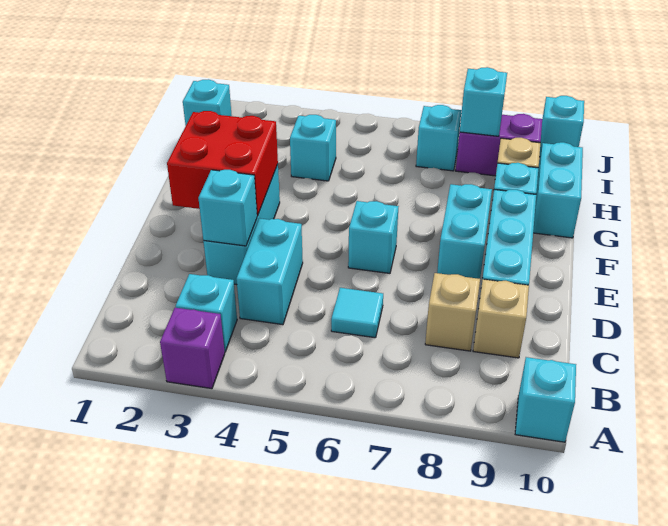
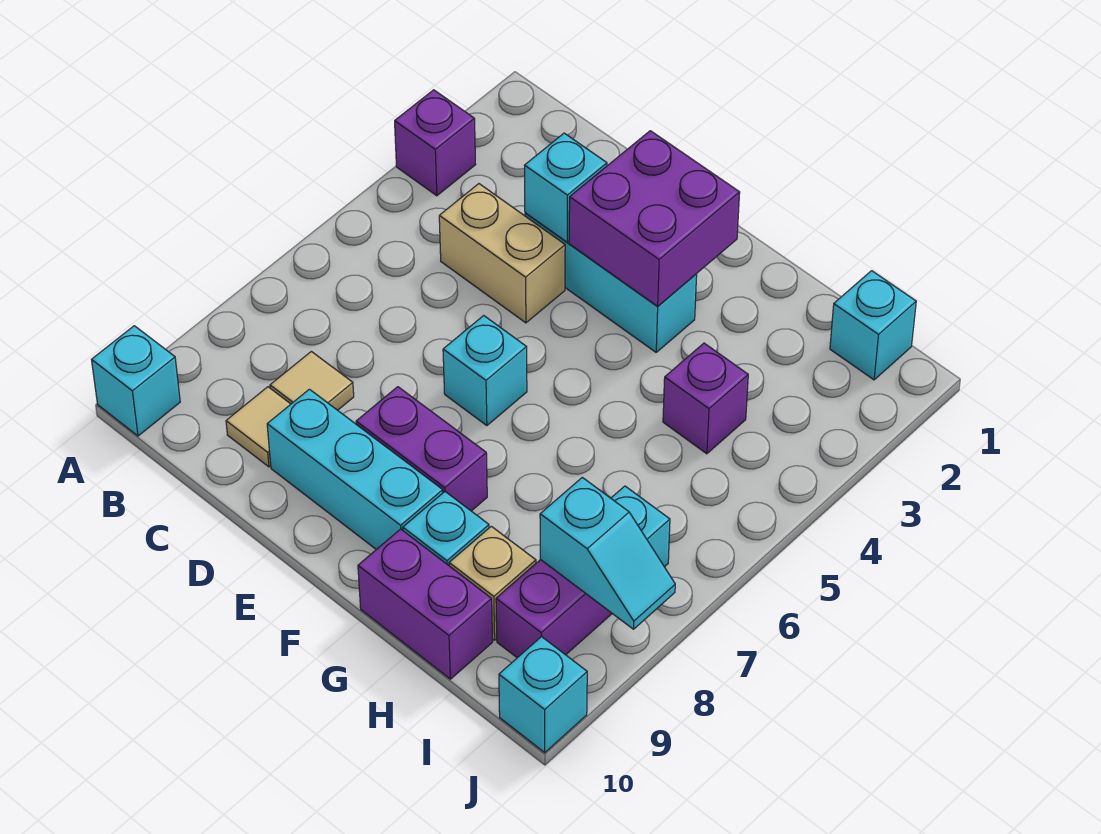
cyan brick B3 level 1 -> none
cyan brick C4:D4 level 1 -> tan brick C4:D4 level 1
cyan tile C6 level 1 -> none
tan brick C8 level 1 -> tan tile C8 level 1
tan brick C9 level 1 -> tan tile C9 level 1
red brick E2:F3 level 2 -> purple brick E2:F3 level 2
cyan brick E8:F8 level 1 -> purple brick E8:F8 level 1
cyan brick G10:H10 level 1 -> purple brick G10:H10 level 1
cyan brick H4 level 1 -> purple brick H4 level 1

